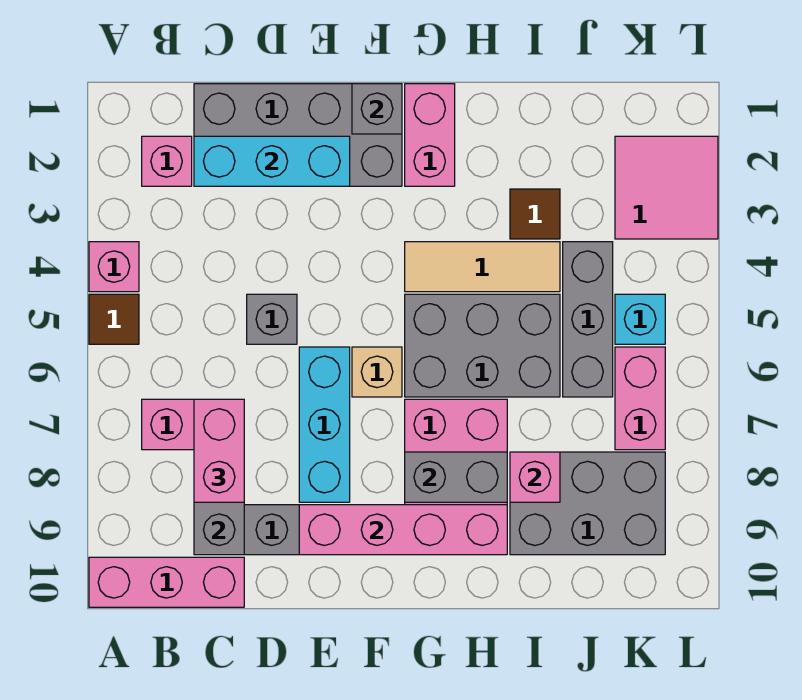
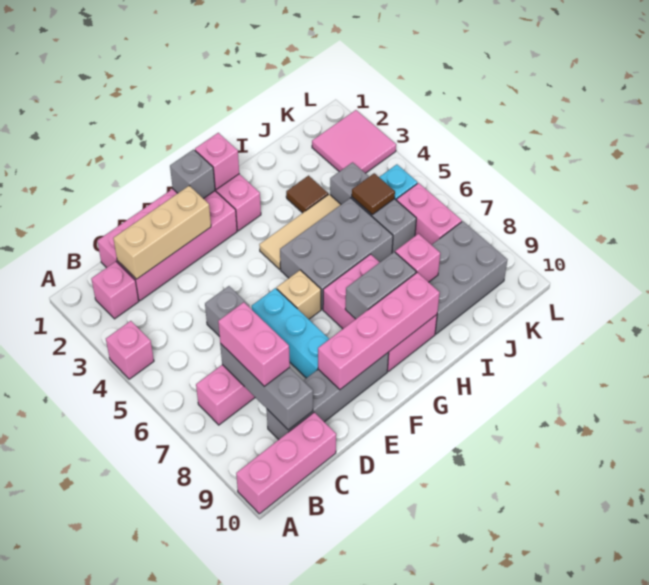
brown tile A5 level 1 -> brown tile J5 level 2
grey brick C1:F2 level 1 -> pink brick C1:F2 level 1
cyan brick C2:E2 level 2 -> tan brick C2:E2 level 2
none -> pink brick G1 level 2

